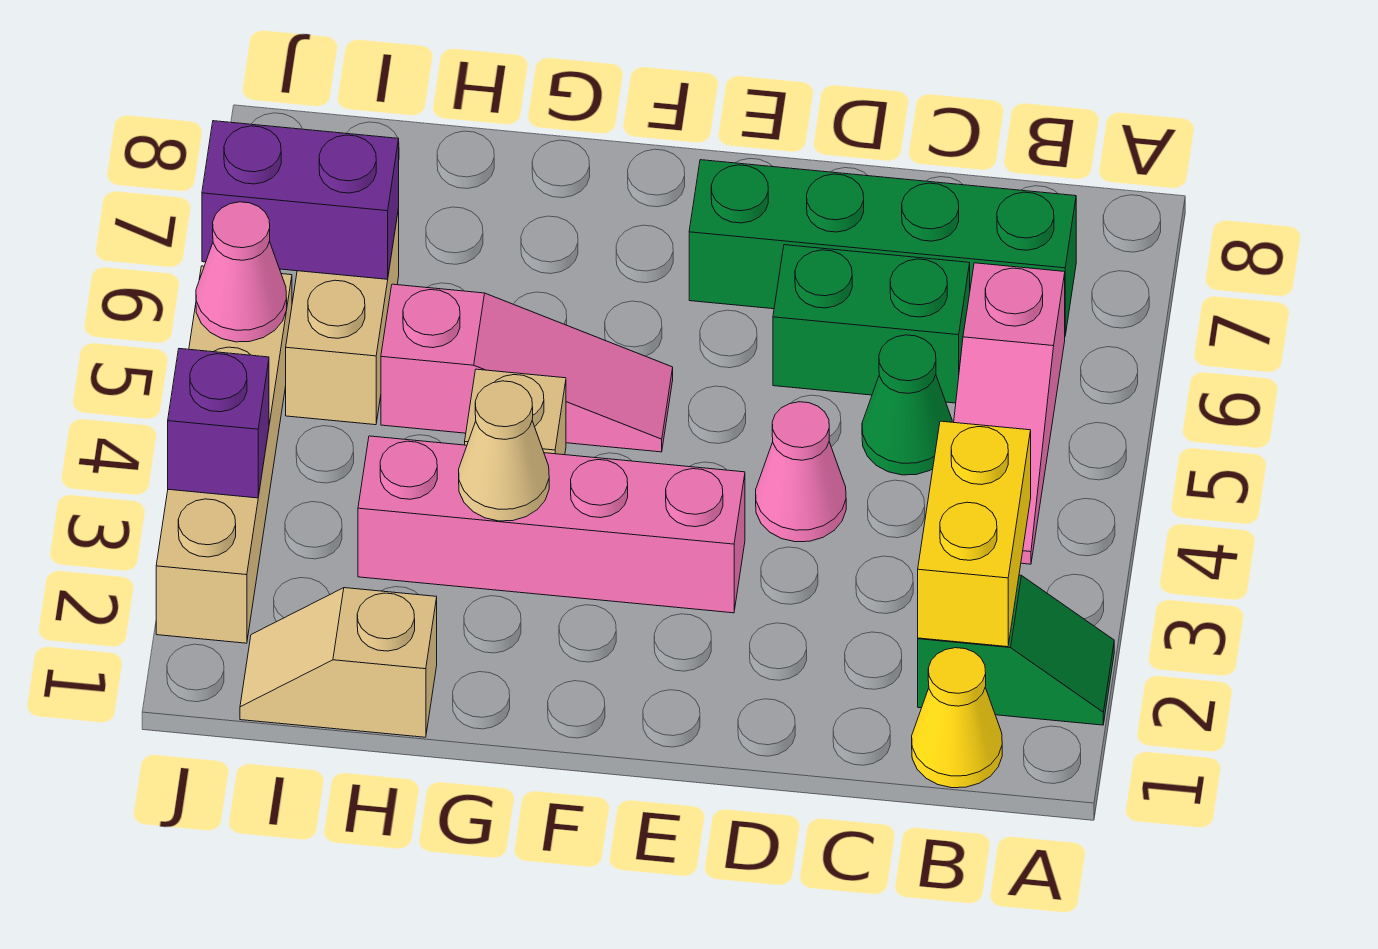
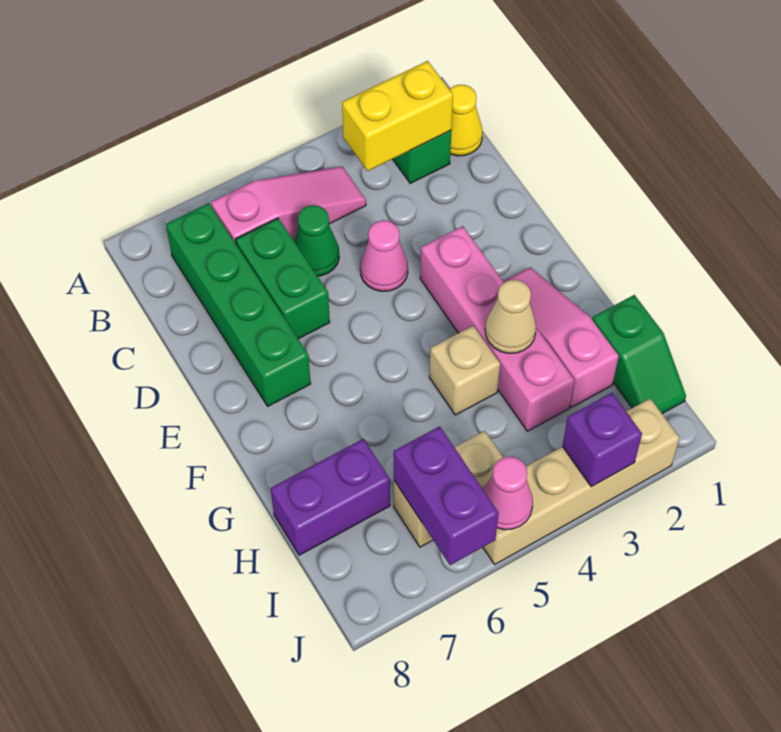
pink slope F5:H5 level 1 top H -> pink slope F2:H2 level 1 top H
tan slope H1:I1 level 1 top H -> green slope H1:I1 level 1 top H
none -> purple brick H7:H8 level 1

